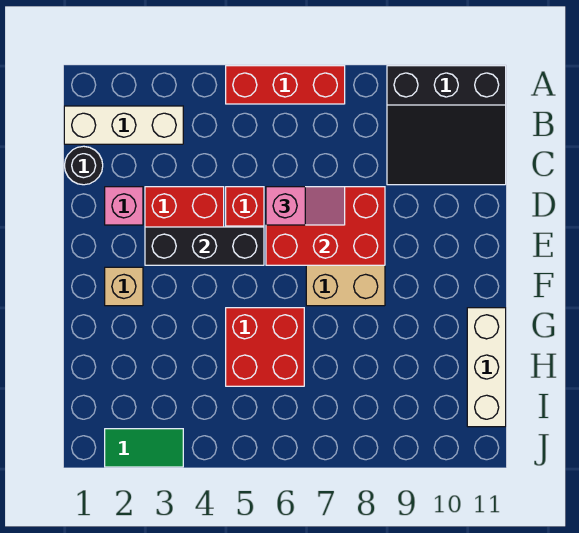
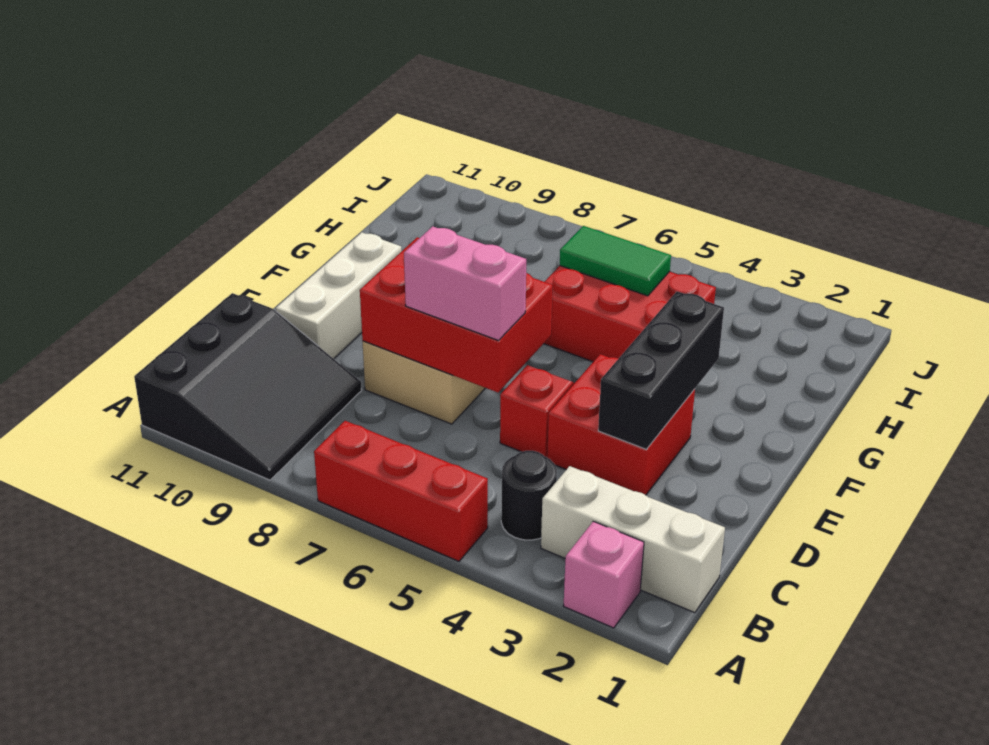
black slope A9:C11 level 1 top A -> black slope A9:C11 level 1 top 11
black round brick C1 level 1 -> black round brick B4 level 1
pink brick D2 level 1 -> pink brick A2 level 1
pink slope D6:D7 level 3 top 6 -> pink brick D6:D7 level 3
black brick E3:E5 level 2 -> black brick D3:F3 level 2
tan brick F2 level 1 -> none
red brick G5:H6 level 1 -> red brick G4:H6 level 1
white brick G11:I11 level 1 -> white brick D10:F10 level 1
green tile J2:J3 level 1 -> green tile H5:H6 level 2

